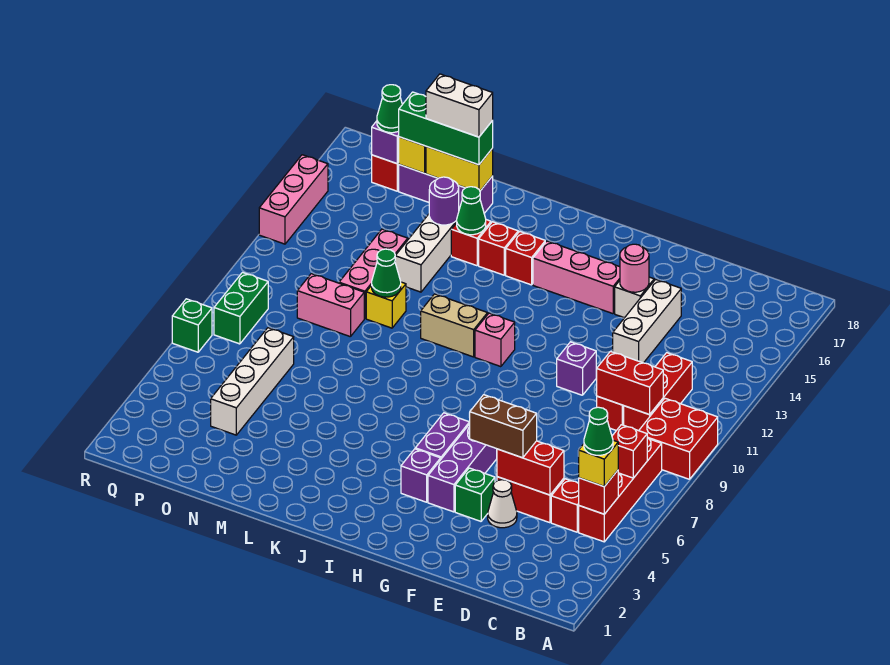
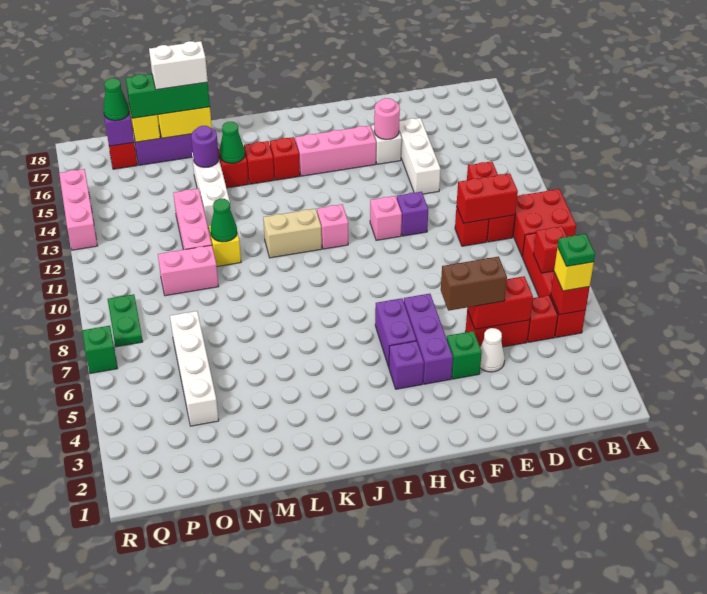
green cone B5 level 4 -> green plate B5 level 4
none -> pink brick G11 level 1
green brick Q8:Q9 level 1 -> green plate Q8:Q9 level 1

